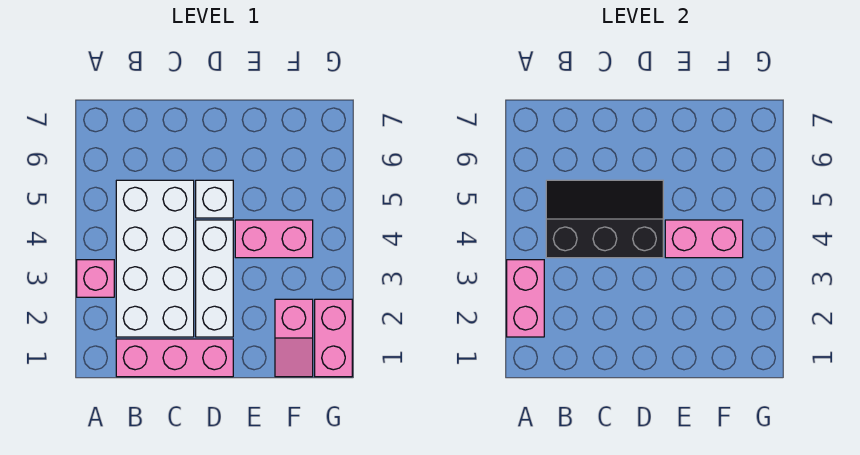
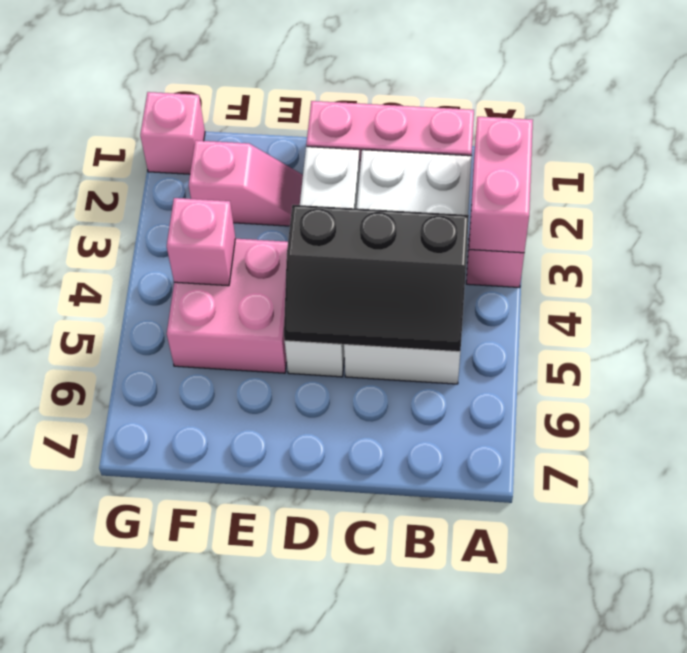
pink brick E4:F4 level 1 -> pink brick E4:F5 level 1
pink brick E4:F4 level 2 -> pink brick F4 level 2
pink slope F1:F2 level 1 top 2 -> pink slope E2:F2 level 1 top F
pink brick G1:G2 level 1 -> pink brick G1 level 1

